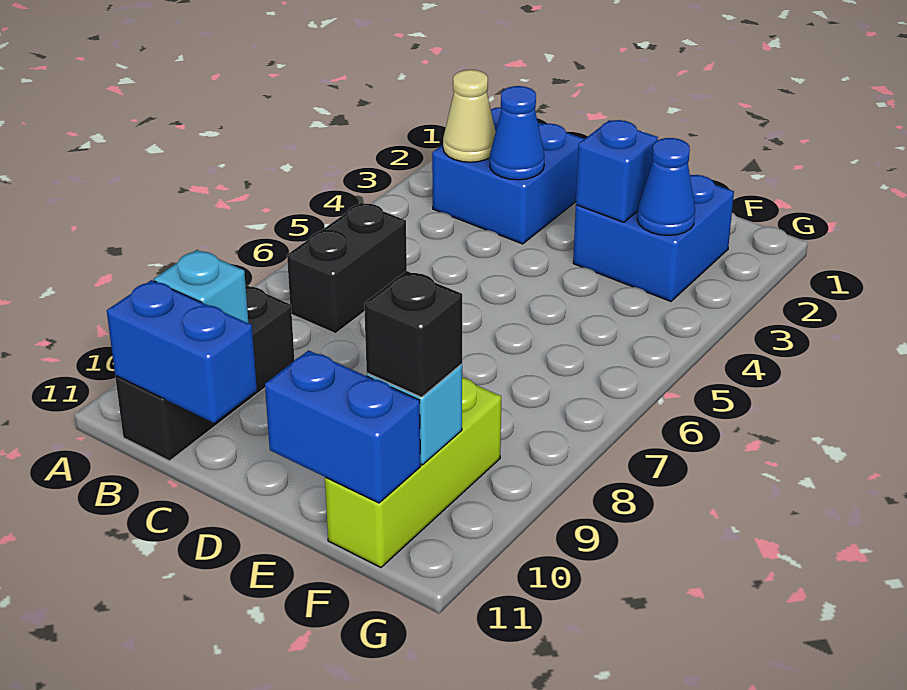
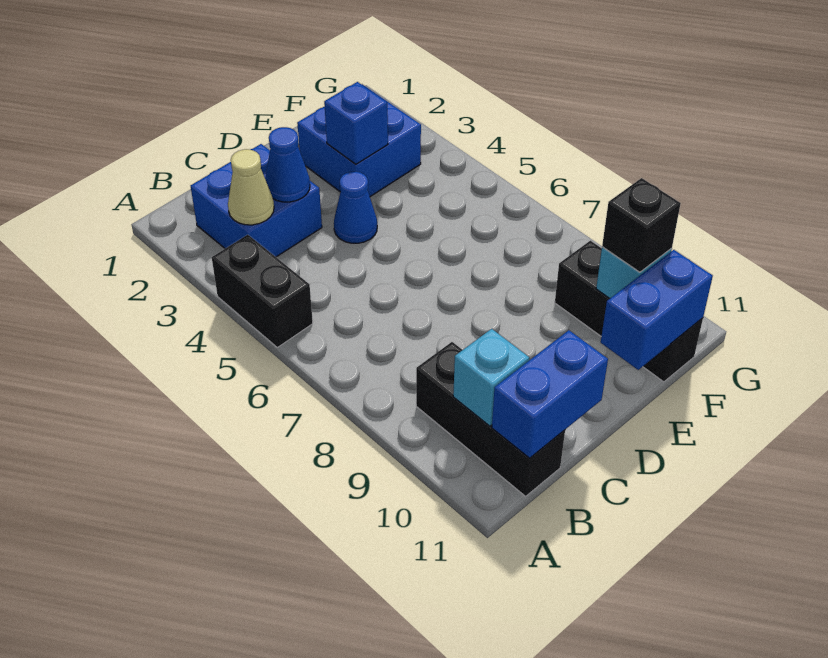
black brick B6:B7 level 1 -> black brick A4:A5 level 1
blue cone F3 level 2 -> blue cone D4 level 1
lime brick F9:F11 level 1 -> black brick F9:F11 level 1

